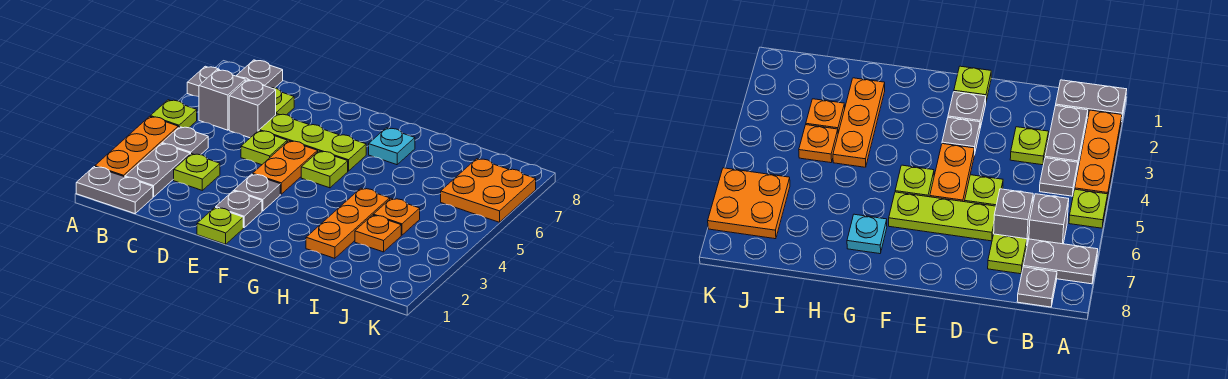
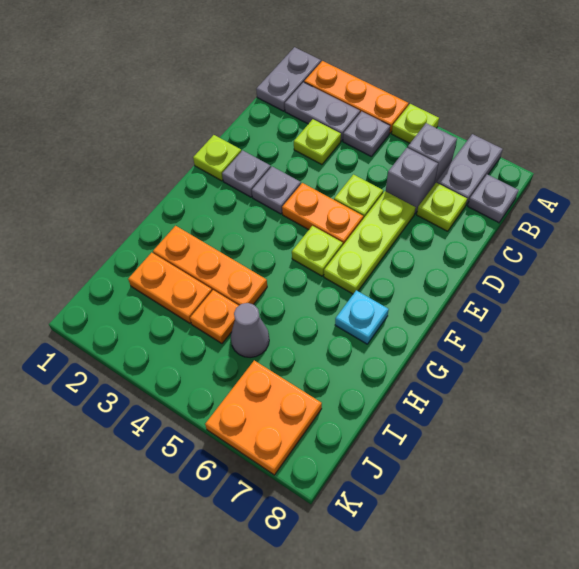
orange plate I3 level 1 -> orange plate I2:I3 level 1
none -> grey cone I5 level 1

